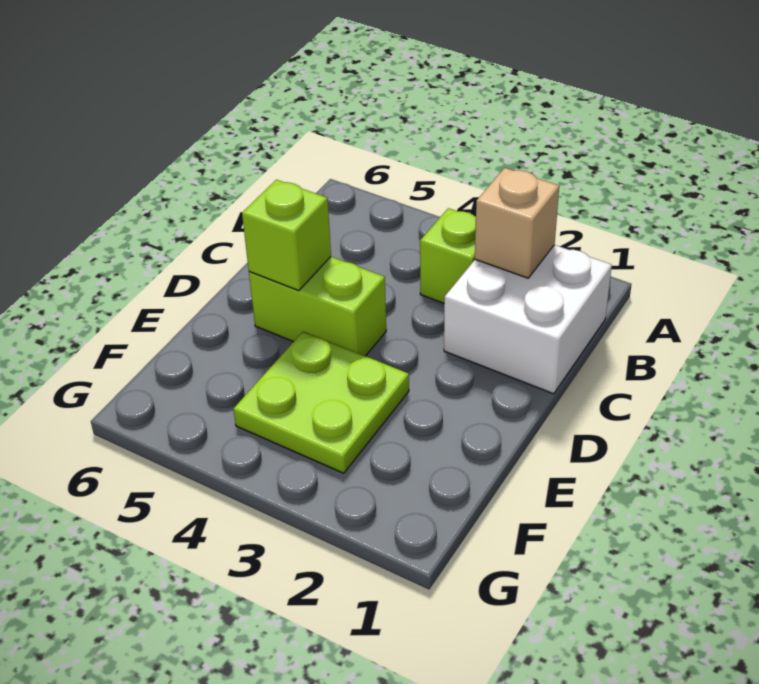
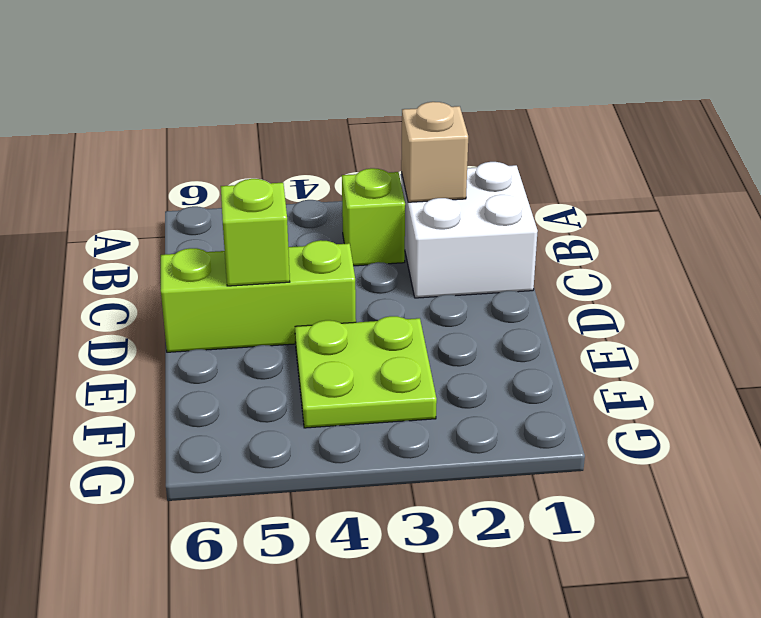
lime brick D4:D5 level 1 -> lime brick D4:D6 level 1

